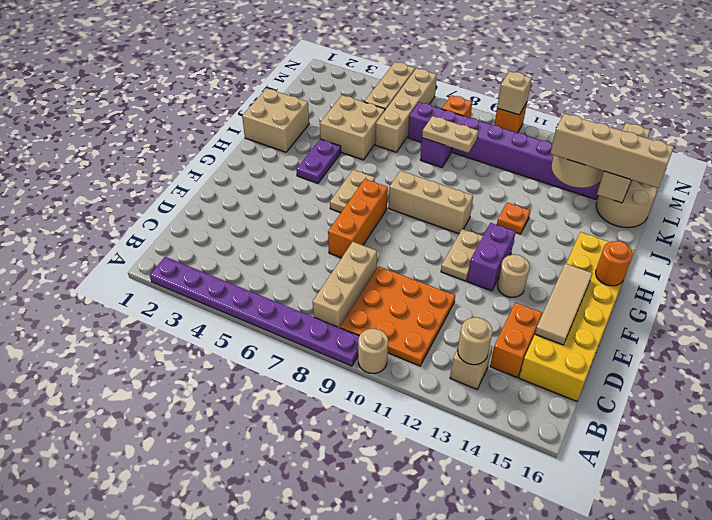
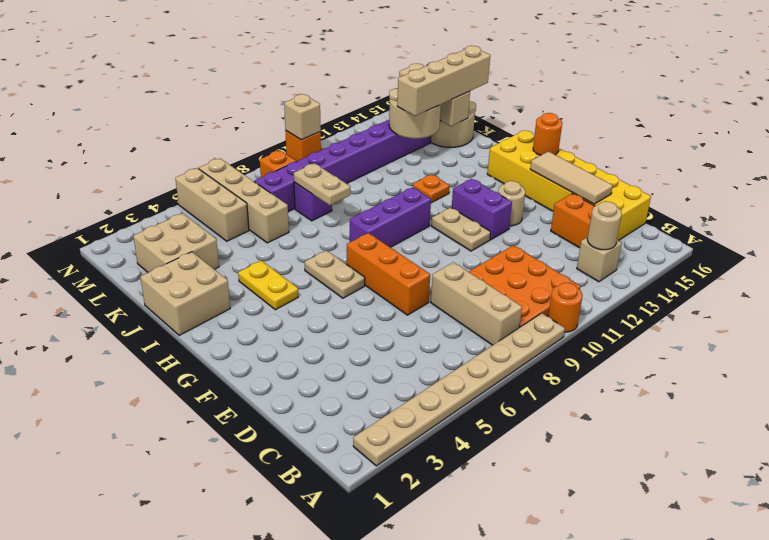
purple plate A2:A9 level 1 -> tan plate A2:A9 level 1
tan round brick A10 level 1 -> orange round brick A10 level 1
purple plate H4:I4 level 1 -> yellow plate H4:I4 level 1
tan brick H8:H10 level 1 -> purple brick H8:H10 level 1
tan brick J4:K5 level 1 -> tan brick K2:L3 level 1
tan plate K8:K9 level 2 -> tan plate J8:K8 level 2

